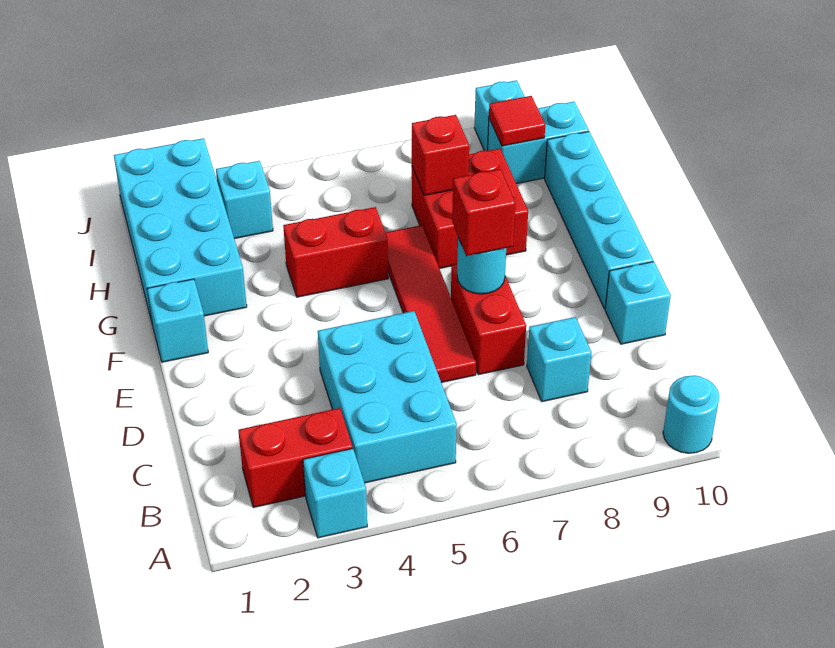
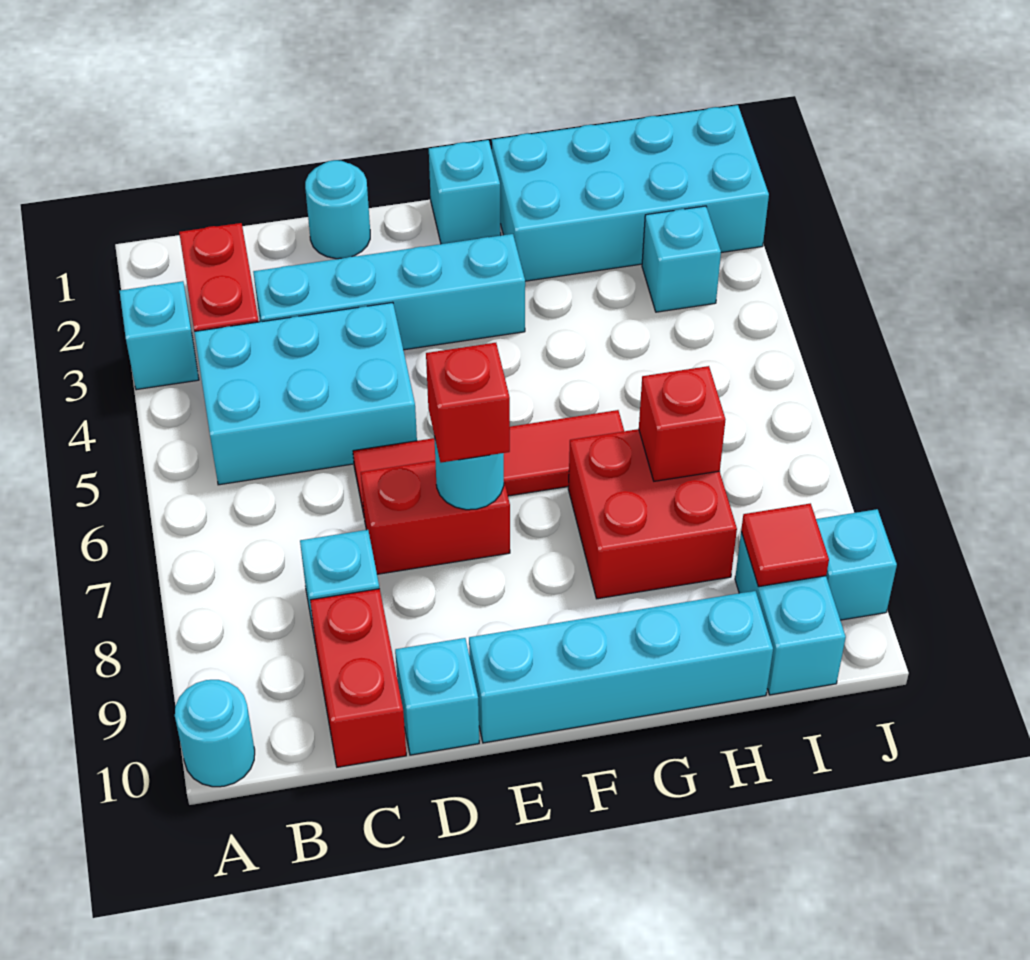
none -> cyan brick C3:F3 level 1
none -> cyan round brick D1 level 1
red brick G4:G5 level 1 -> red brick C9:C10 level 1

